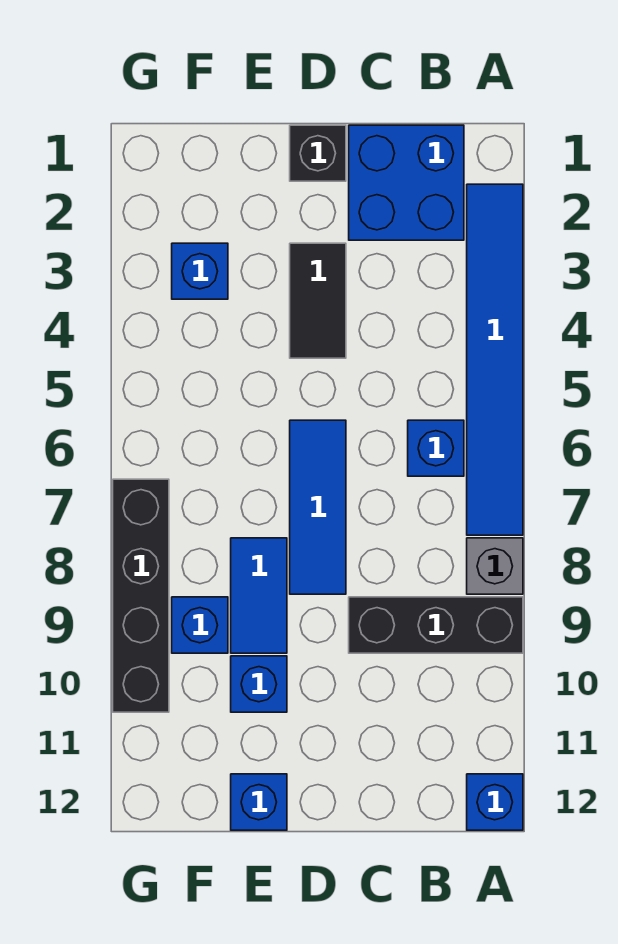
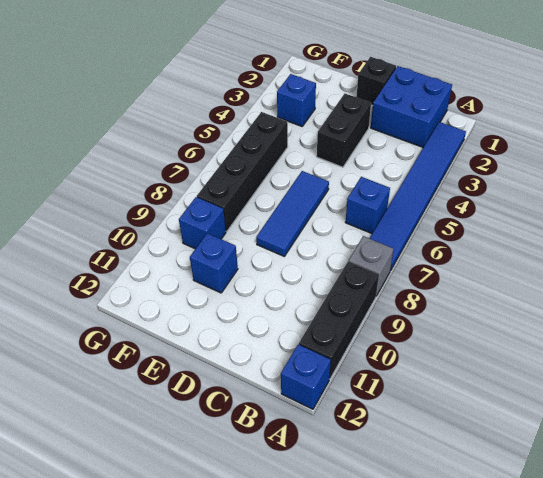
black brick A9:C9 level 1 -> black brick A9:A11 level 1
black tile D3:D4 level 1 -> black brick D3:D4 level 1
blue tile E8:E9 level 1 -> none
blue brick E12 level 1 -> none
black brick G7:G10 level 1 -> black brick F5:F8 level 1

